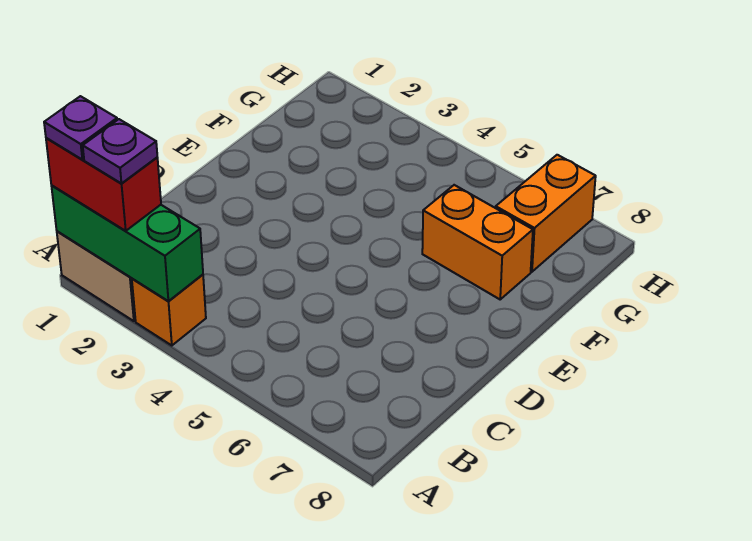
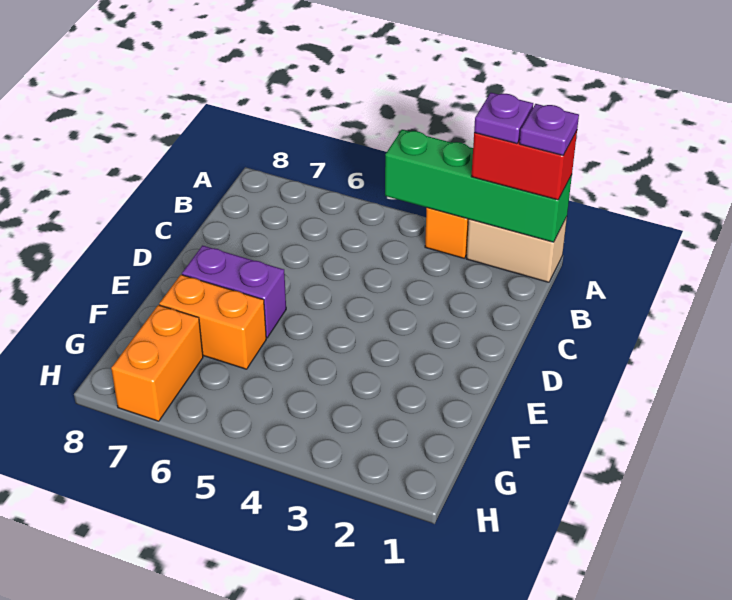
green brick A1:A3 level 2 -> green brick A1:A4 level 2
none -> purple brick E6:E7 level 1

